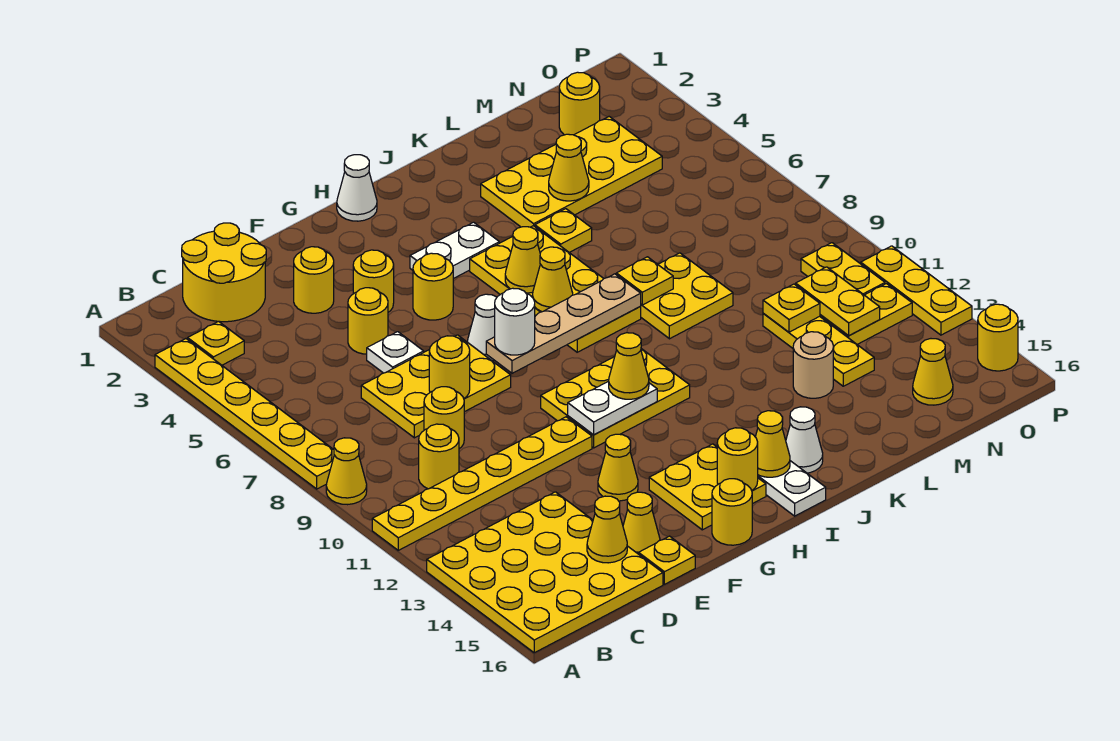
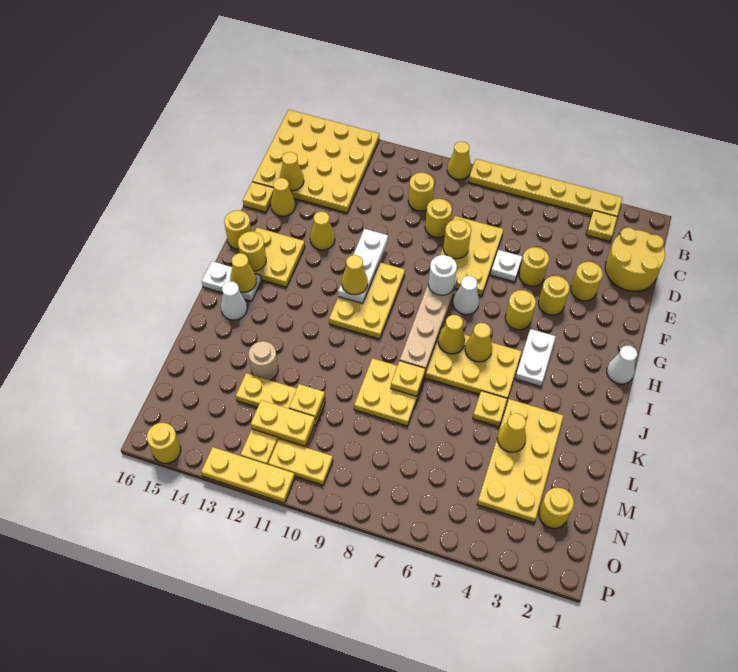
yellow plate A11:F11 level 1 -> none
white plate G11:H11 level 2 -> white plate F11:H11 level 2
yellow cone N15 level 1 -> none

